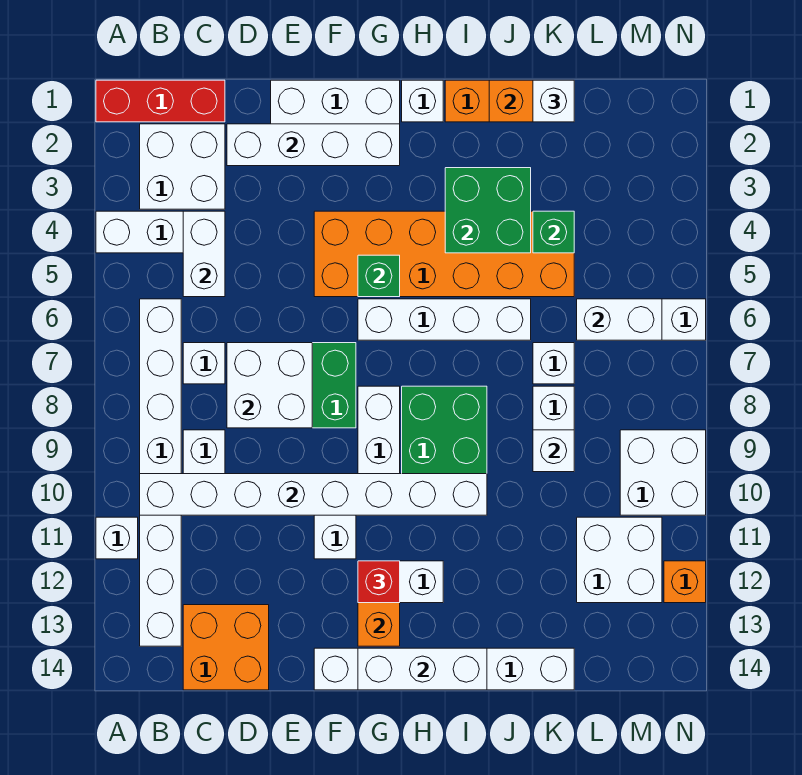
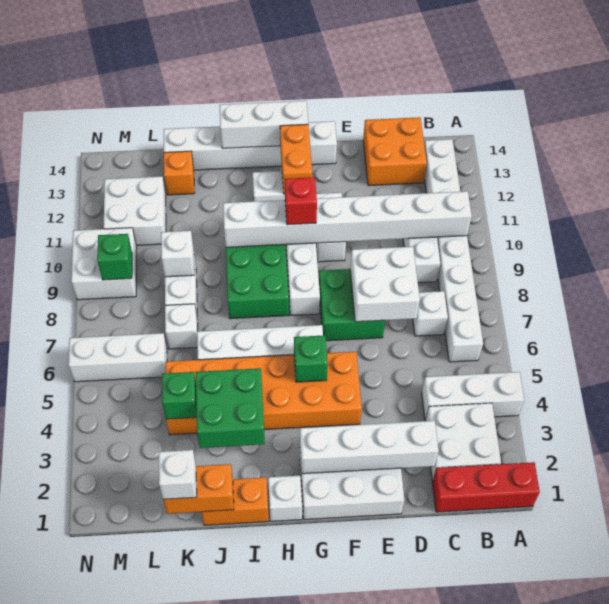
white brick A11 level 1 -> none
white brick C4:C5 level 2 -> none
red brick G12 level 3 -> red brick G10 level 3
white brick L6:M6 level 2 -> none
none -> green brick M9 level 2
orange brick N12 level 1 -> orange brick K13 level 1

